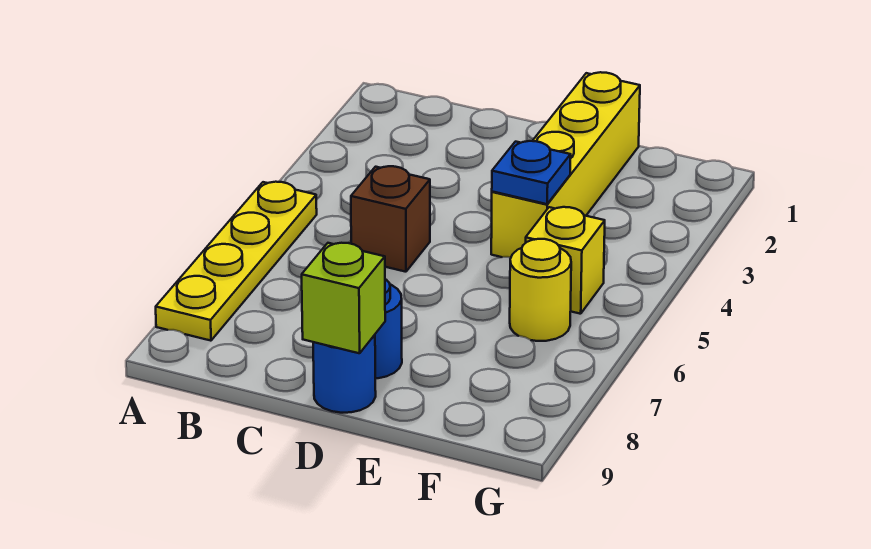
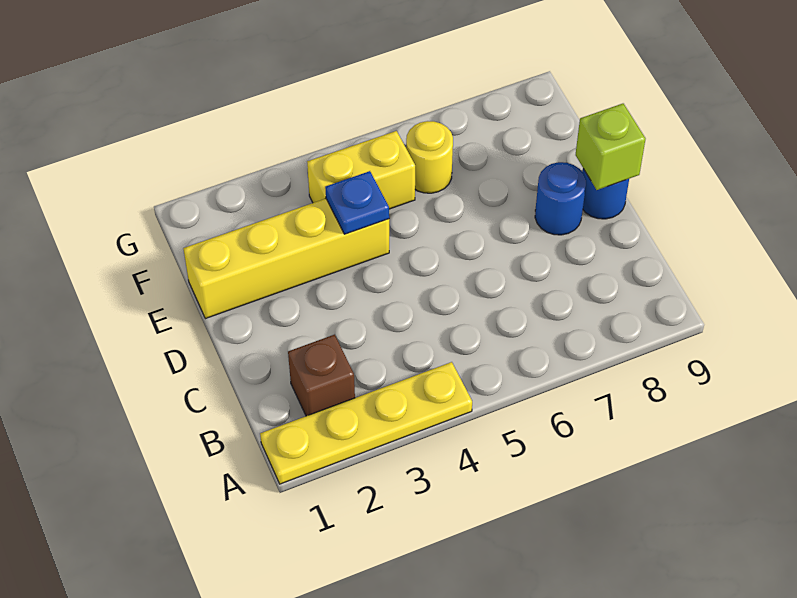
yellow plate A5:A8 level 1 -> yellow plate A1:A4 level 1
brown brick C5 level 1 -> brown brick B2 level 1
yellow brick F5 level 1 -> yellow brick F4:F5 level 1

